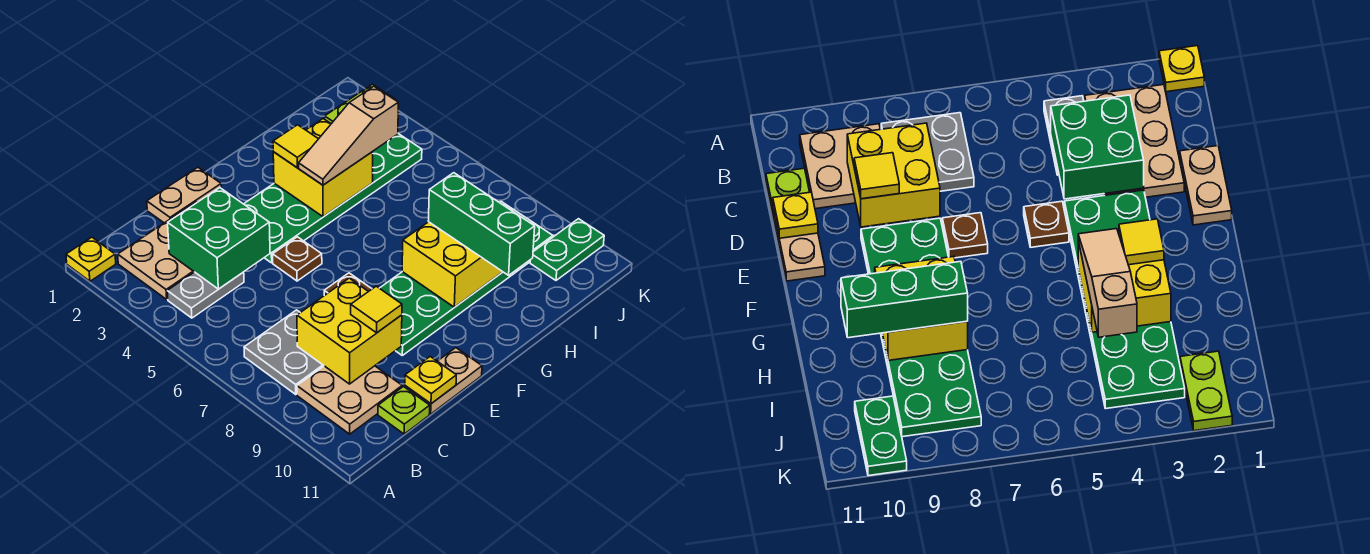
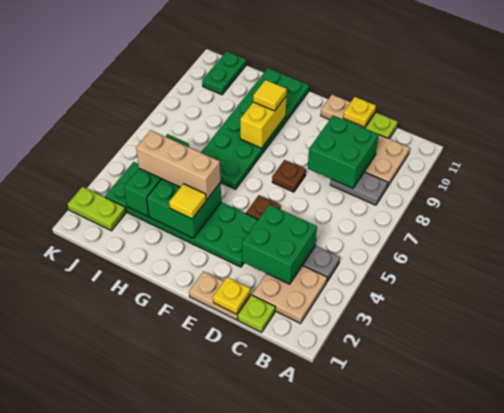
yellow plate A1 level 1 -> yellow plate D1 level 2
tan plate B2:D3 level 1 -> tan plate B2:C3 level 1
grey plate B7:C8 level 1 -> grey plate B8:C8 level 1
none -> lime plate C1 level 1
yellow brick C8:D9 level 2 -> green brick C8:D9 level 2
yellow tile D9 level 3 -> yellow tile G9 level 3
green plate E8:J9 level 1 -> green plate G6:H11 level 1
yellow brick G3:H4 level 2 -> green brick G3:H4 level 2
tan slope G4:I4 level 3 top I -> tan brick G4:I4 level 3
yellow brick G8:H9 level 2 -> yellow brick G8:G9 level 2
green brick H8:H10 level 3 -> green brick I3:I5 level 2
green plate J10:K10 level 1 -> green plate J10:J11 level 1

